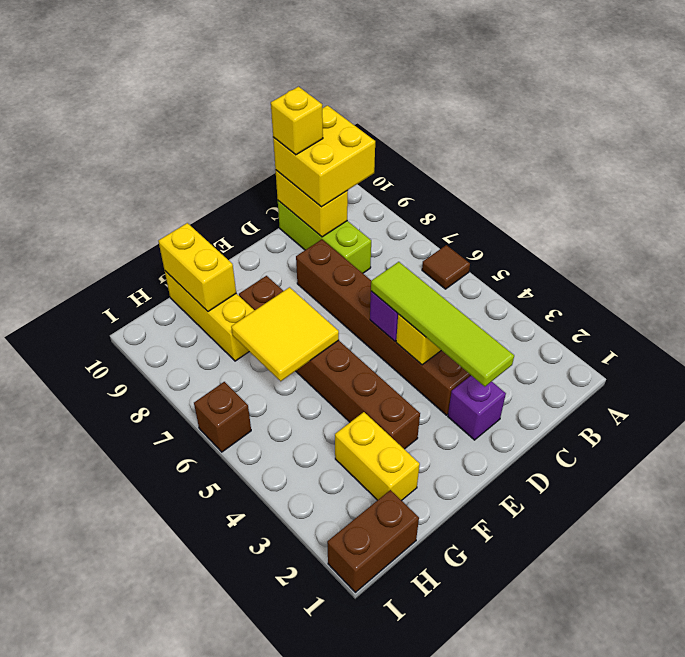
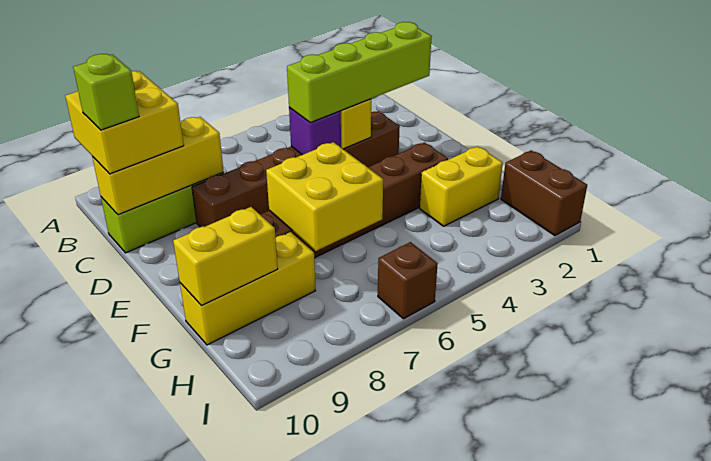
brown tile A6 level 1 -> none
yellow brick C9:C10 level 2 -> yellow brick C8:C10 level 2
yellow brick C10 level 4 -> lime brick C10 level 4
purple brick D2 level 1 -> none
lime tile D2:D5 level 3 -> lime brick D2:D5 level 3
yellow tile F6:G7 level 2 -> yellow brick F6:G7 level 2

